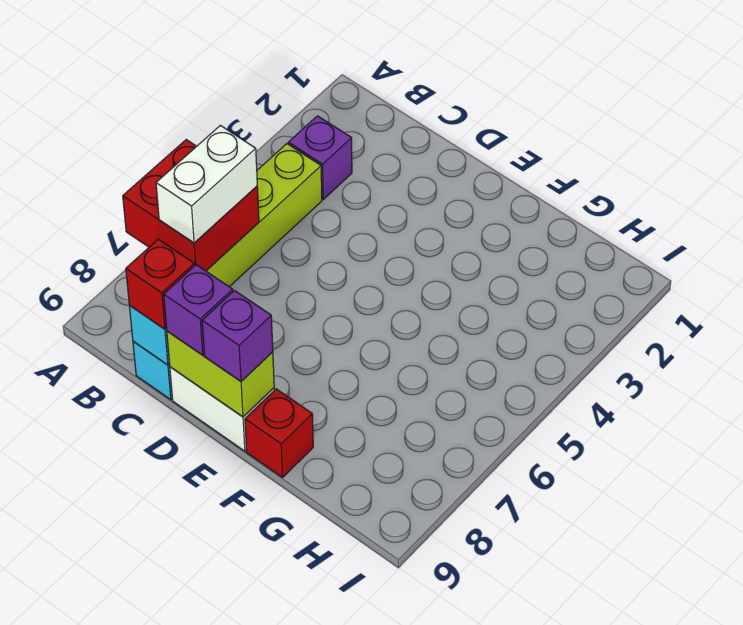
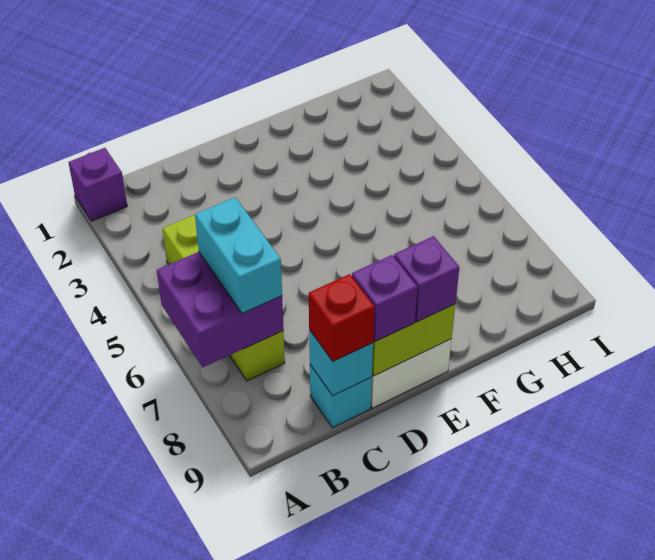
red brick A6:B7 level 2 -> purple brick A6:B7 level 2
purple brick B3 level 1 -> purple brick A1 level 1
white brick B6:B7 level 3 -> cyan brick B6:B7 level 3
red brick F9 level 1 -> none

